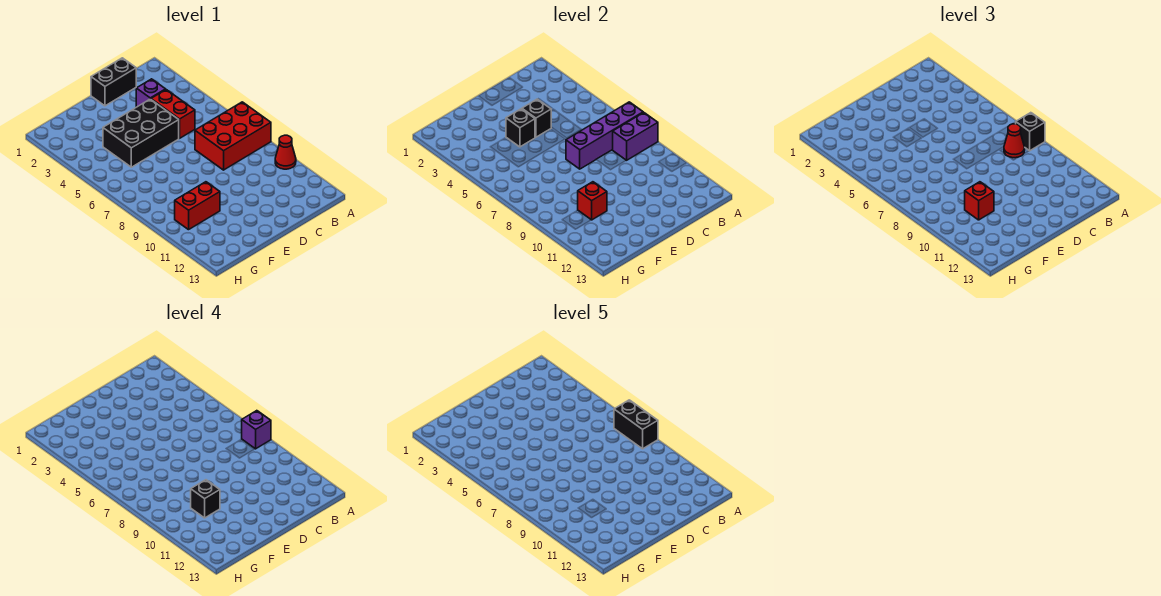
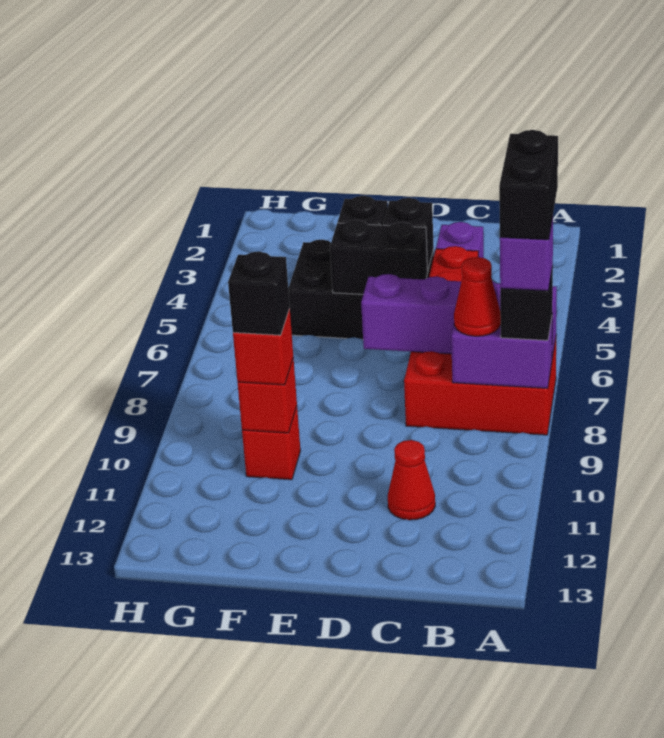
red cone A10 level 1 -> red cone C11 level 1
black brick C1:D1 level 1 -> black brick D5:E5 level 2
red brick F10:G10 level 1 -> red brick F10 level 1

